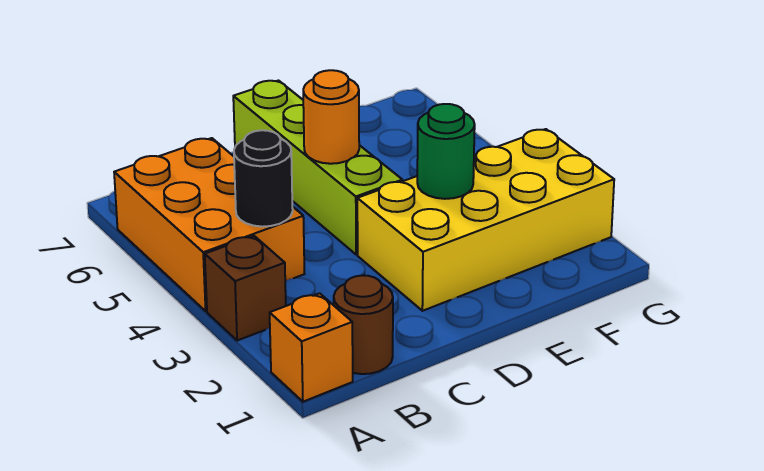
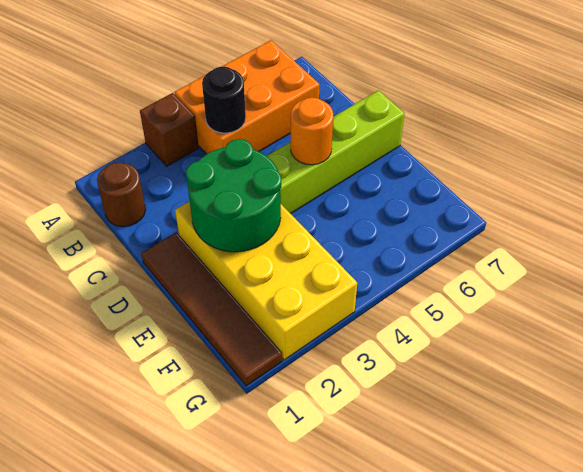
orange brick A1 level 1 -> none
none -> brown tile D1:G1 level 1
green round brick E3 level 2 -> green round brick D2:E3 level 2

